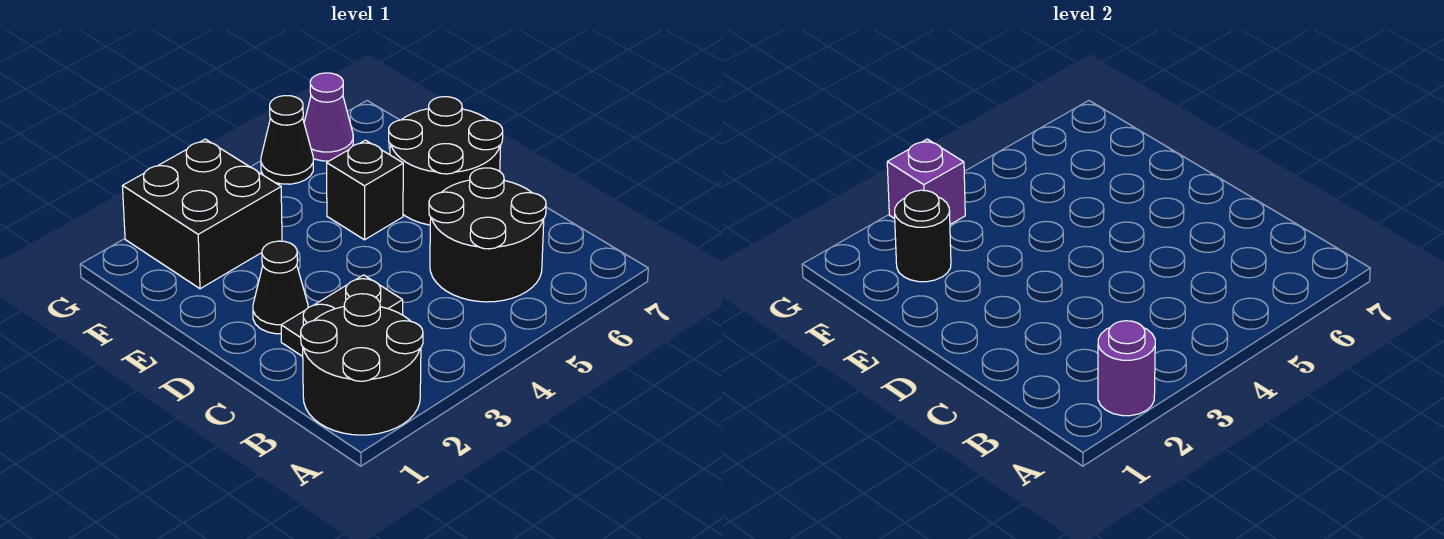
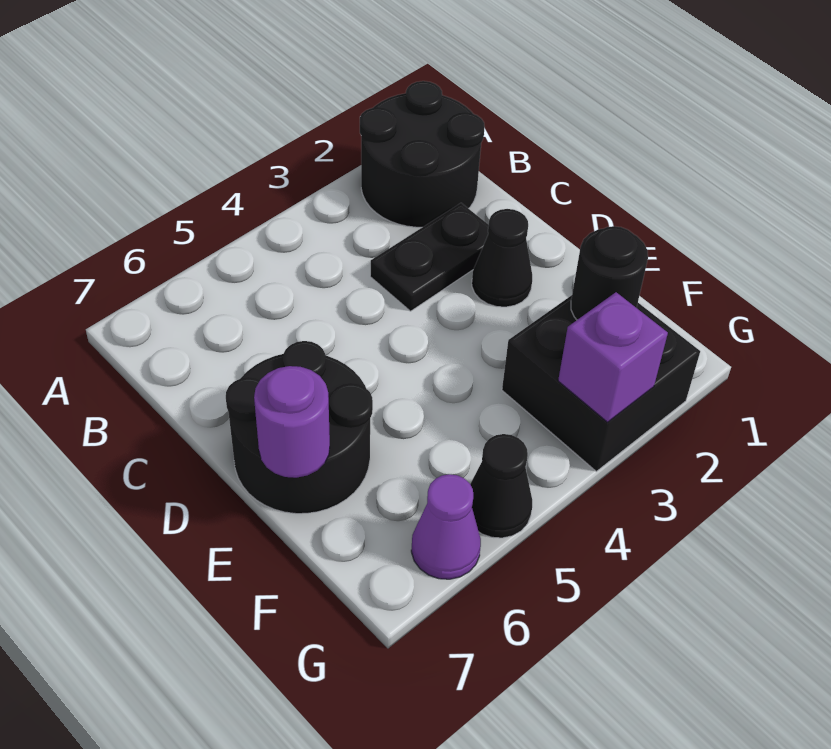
purple round brick A2 level 2 -> purple round brick E7 level 2
black round brick B5:C6 level 1 -> none
black brick E5 level 1 -> none

